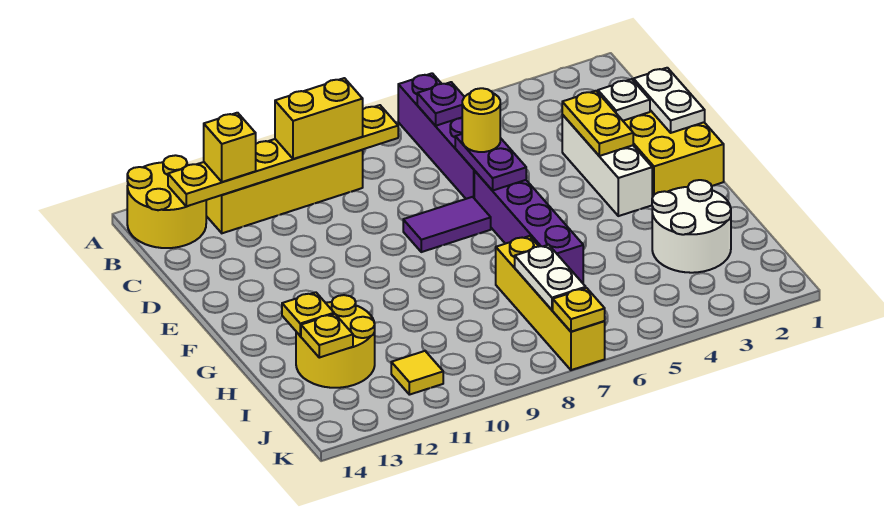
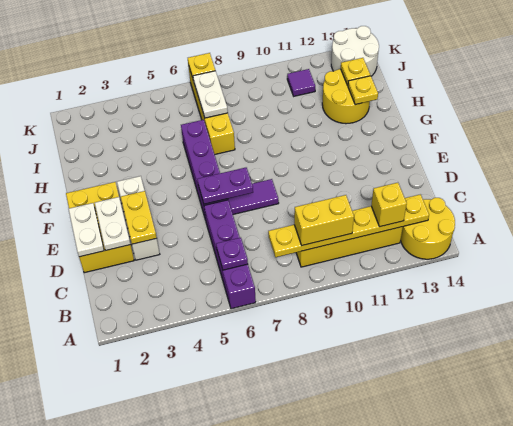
white plate D2 level 2 -> white plate D2:E2 level 2
purple plate D6:E6 level 2 -> purple plate E6:E7 level 2
yellow round brick D6 level 3 -> none
white round brick H2:I3 level 1 -> white round brick J13:K14 level 1
yellow tile J11 level 1 -> purple tile J11 level 1

